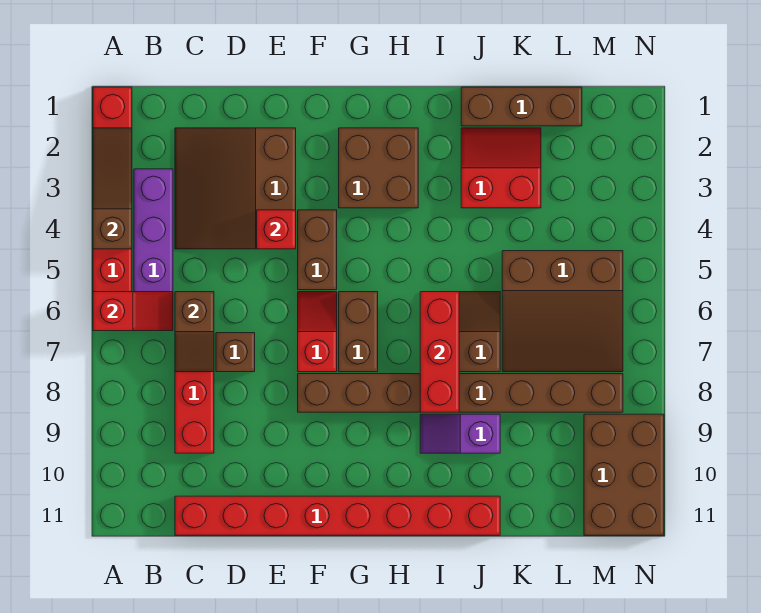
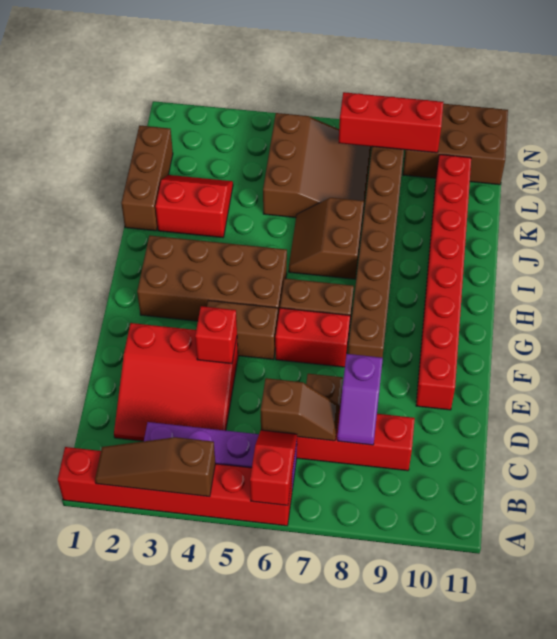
brown slope C2:E4 level 1 top E -> red slope C2:E4 level 1 top E
red brick C11:J11 level 1 -> red brick E10:L10 level 1
red slope F6:F7 level 1 top 7 -> red brick F6:F7 level 1
brown brick G2:H3 level 1 -> brown brick G2:H5 level 1
red brick I6:I8 level 2 -> red brick M7:M9 level 2
purple slope I9:J9 level 1 top J -> purple slope C8:D8 level 2 top D
red slope J2:K3 level 1 top 3 -> red slope J2:K3 level 1 top J

